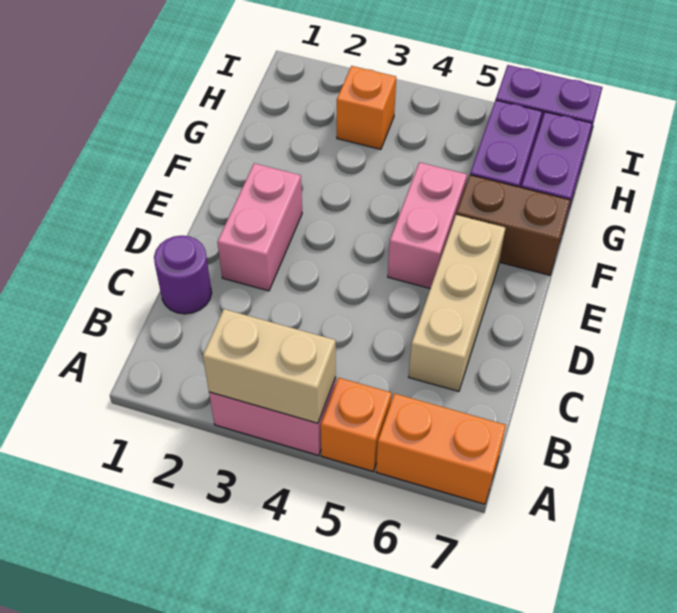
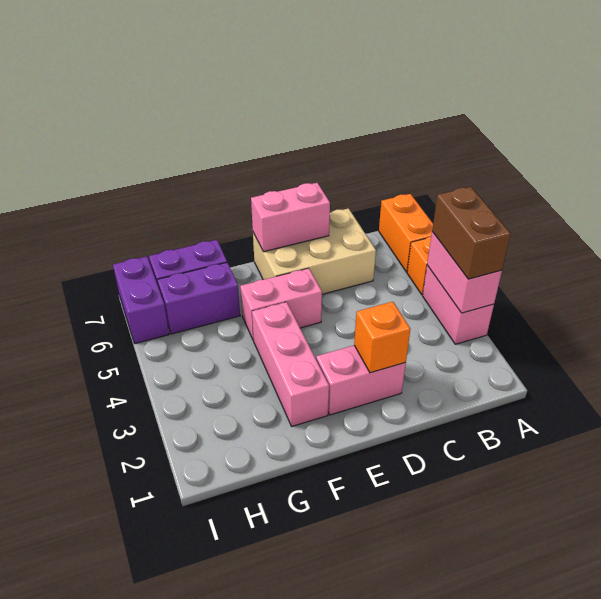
tan brick A3:A4 level 2 -> pink brick A3:A4 level 2
purple round brick C1 level 1 -> none
tan brick C6:E6 level 1 -> tan brick C6:E7 level 1
none -> pink brick D7:E7 level 2
none -> pink brick F2:F4 level 1
brown brick F6:F7 level 1 -> brown brick A3:A4 level 3
orange brick H3 level 1 -> orange brick D2 level 2

